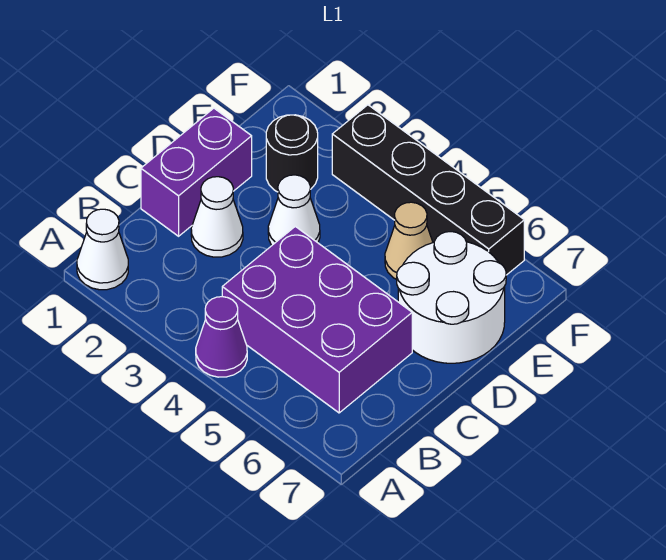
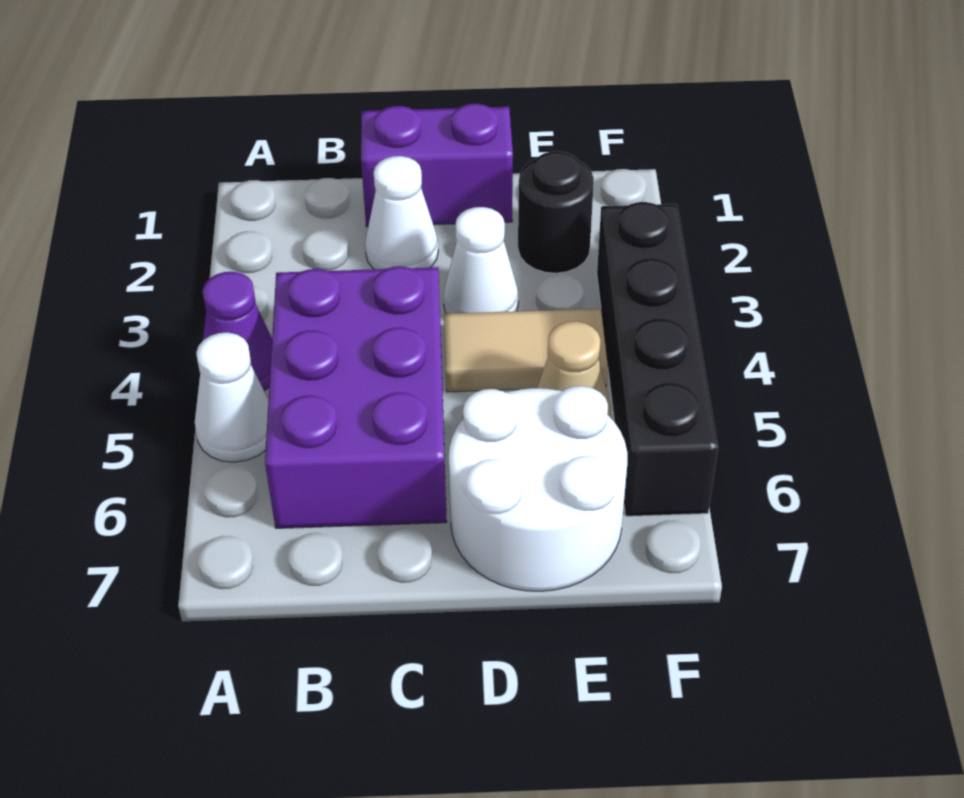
white cone A1 level 1 -> white cone A5 level 1
none -> tan tile D4:E4 level 1

